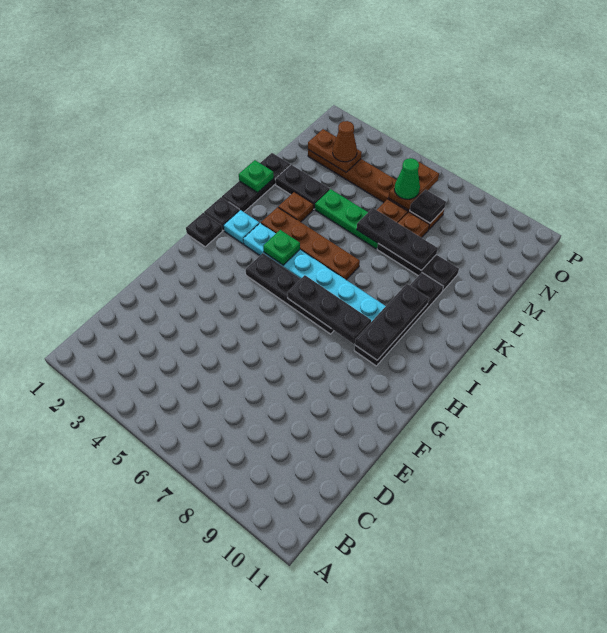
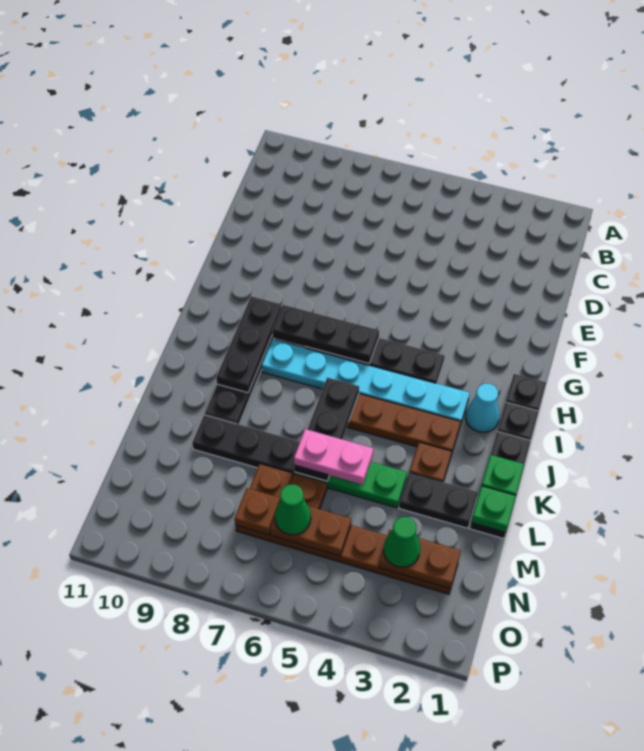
cyan plate I2 level 1 -> cyan cone I2 level 1
green plate I4 level 2 -> green plate L1 level 2
none -> pink plate L5:L6 level 3
black plate L6:L8 level 2 -> black plate J6:L6 level 2
brown cone N3 level 3 -> green cone N3 level 3
brown plate N6:O6 level 2 -> brown plate N5:N6 level 2
black plate N7 level 2 -> brown plate N7 level 2

